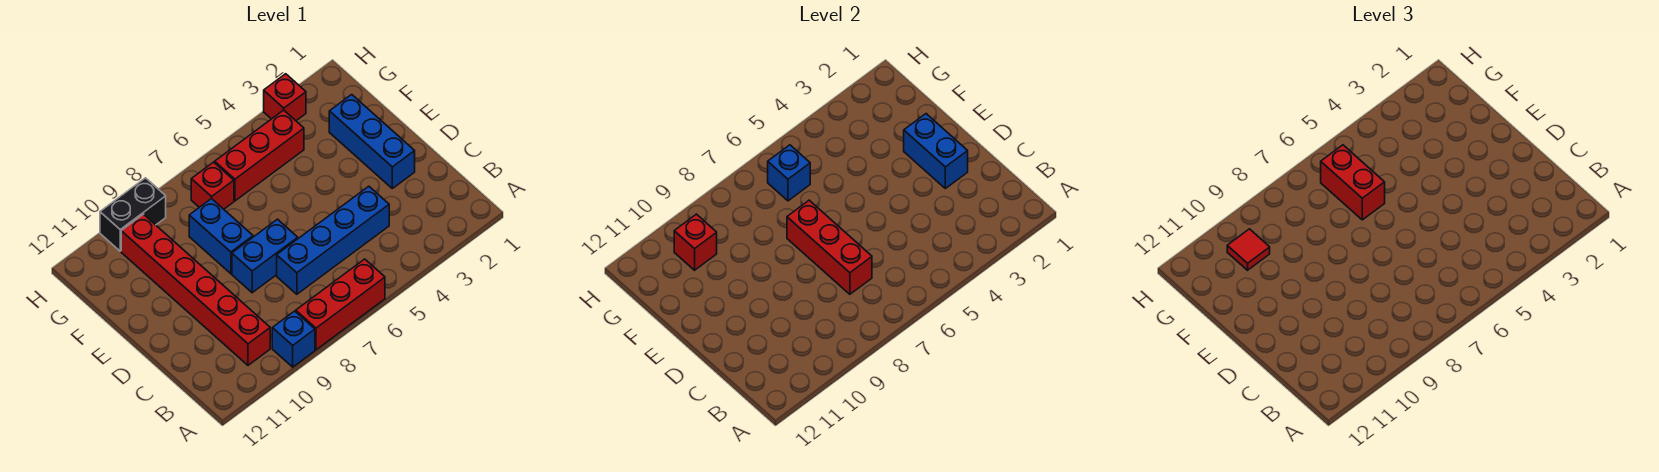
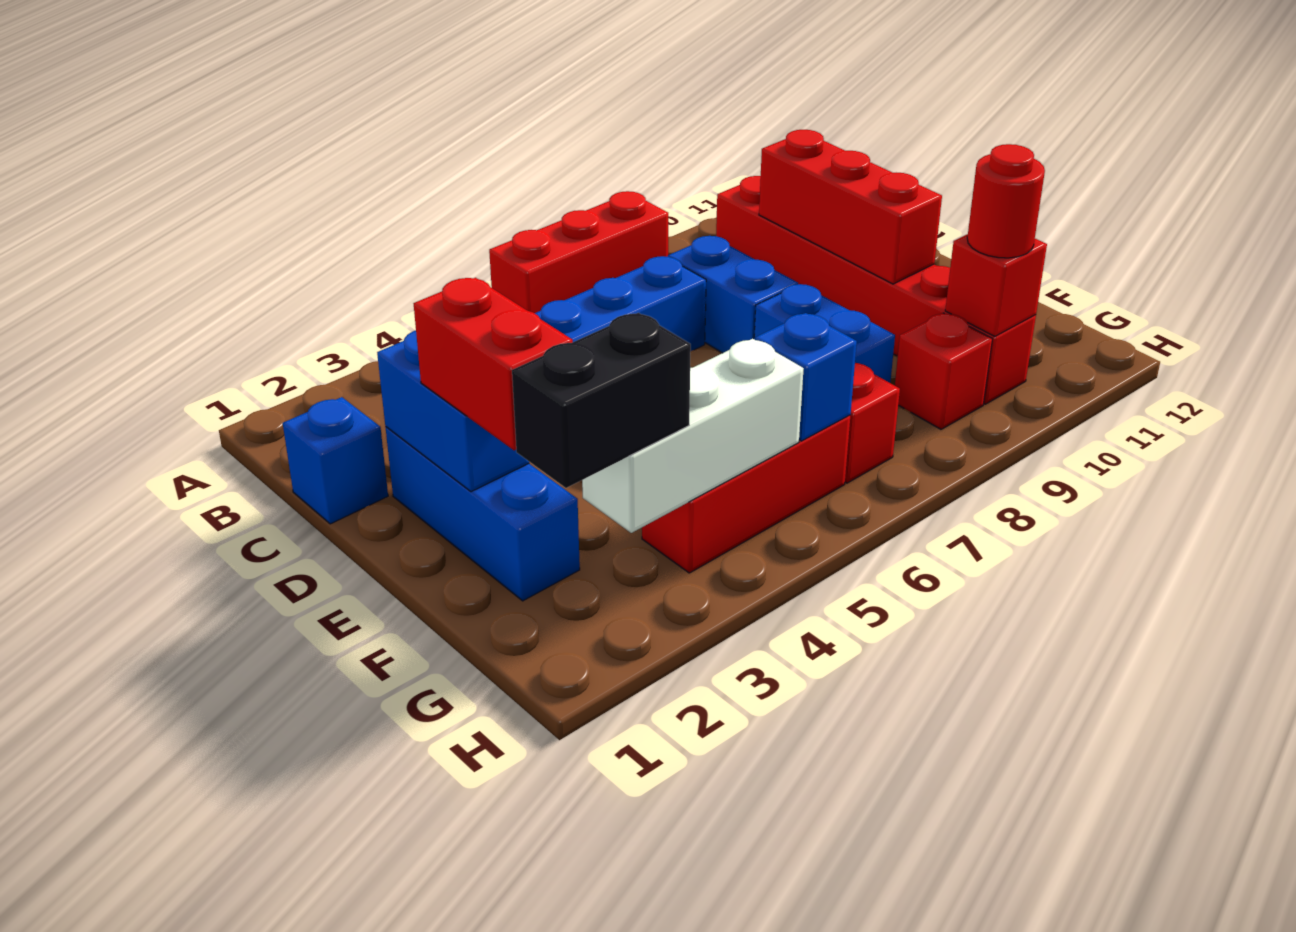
blue brick A9 level 1 -> blue brick C1 level 1
red brick C7:E7 level 2 -> red brick C10:E10 level 2
blue brick D7:D8 level 1 -> blue brick C8:D8 level 1
red brick F6:G6 level 3 -> red brick E2:F2 level 3
none -> white brick G3:G5 level 2
red tile G10 level 3 -> red round brick G10 level 3
red brick H3 level 1 -> red brick G9 level 1
black brick H9:H10 level 1 -> black brick G2:G3 level 3

